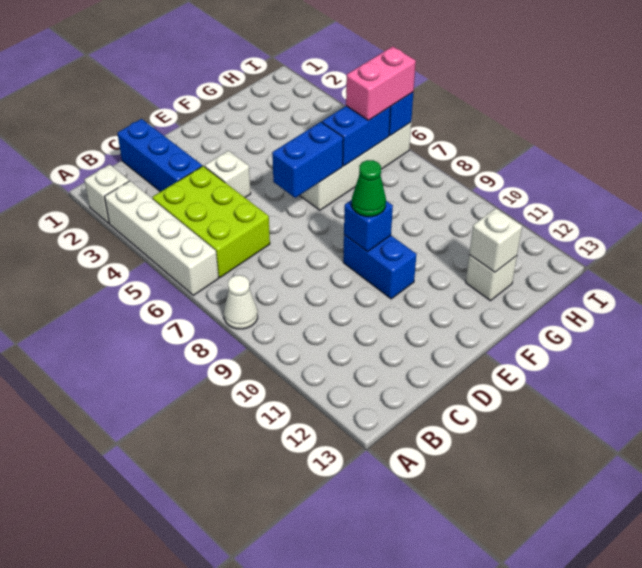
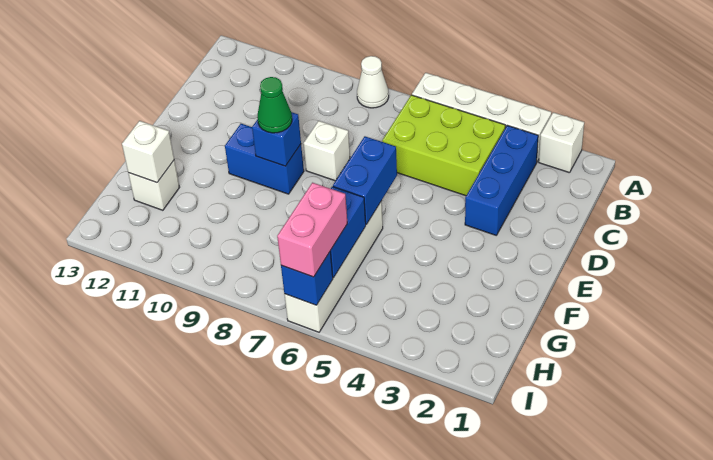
blue brick C1:C3 level 1 -> blue brick B3:D3 level 1
white brick D4 level 1 -> white brick D8 level 1

